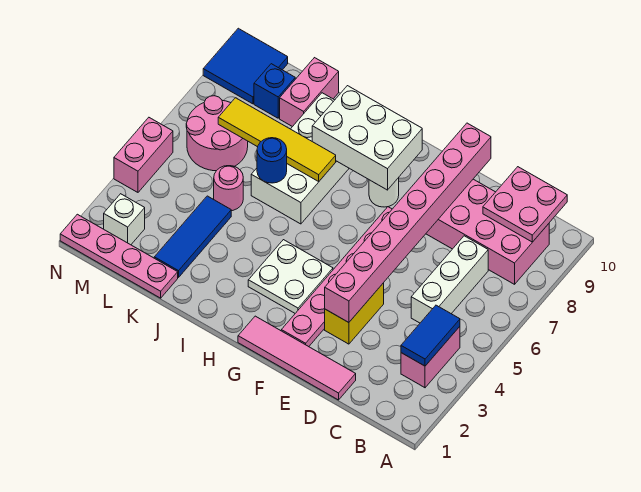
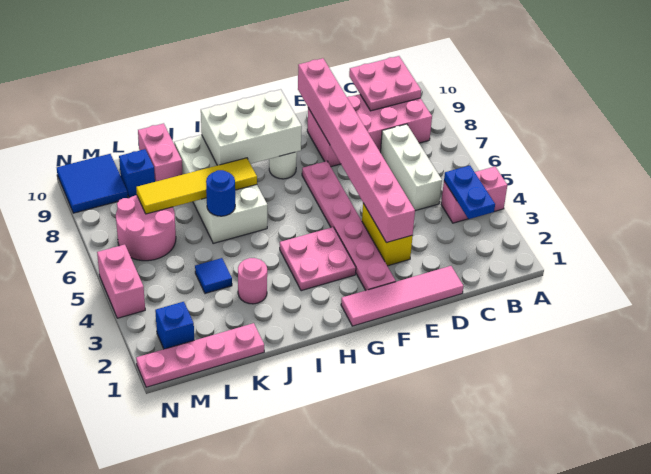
pink brick B3:B4 level 1 -> pink brick A4:B4 level 1
blue tile B3:B4 level 2 -> blue plate B3:B4 level 2
white plate G3:H4 level 1 -> pink plate G3:H4 level 1
blue tile K2:K4 level 1 -> blue tile K4 level 1
pink round brick K5 level 1 -> pink round brick J3 level 1
white brick M2 level 1 -> blue brick M2 level 1

